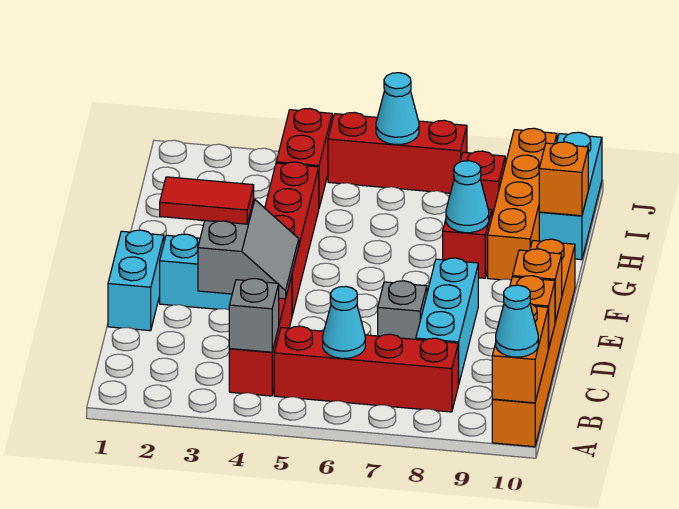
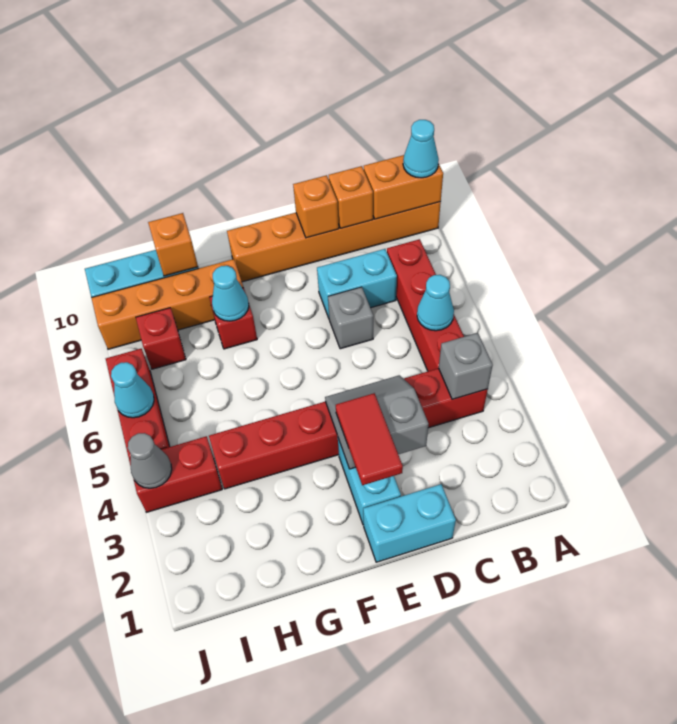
cyan brick C8:E8 level 1 -> cyan brick C8:D8 level 1
none -> grey cone J4 level 2

